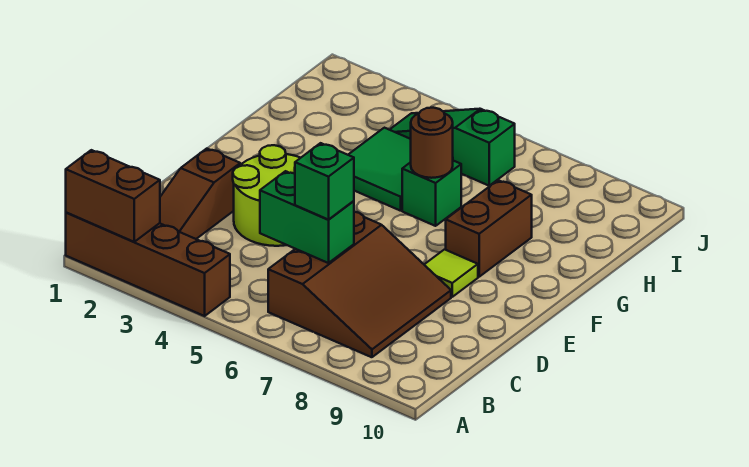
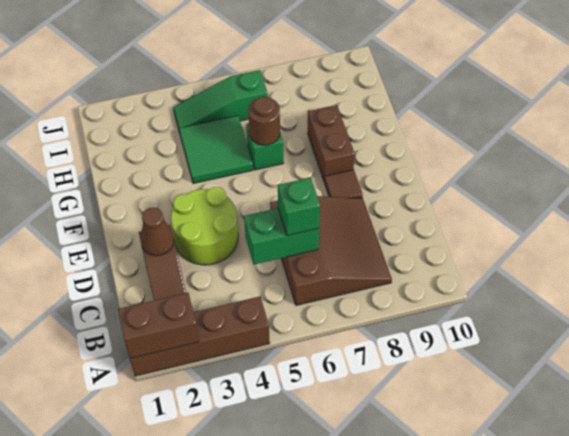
none -> brown cone D2 level 2
lime tile E8 level 1 -> brown tile E8 level 1

